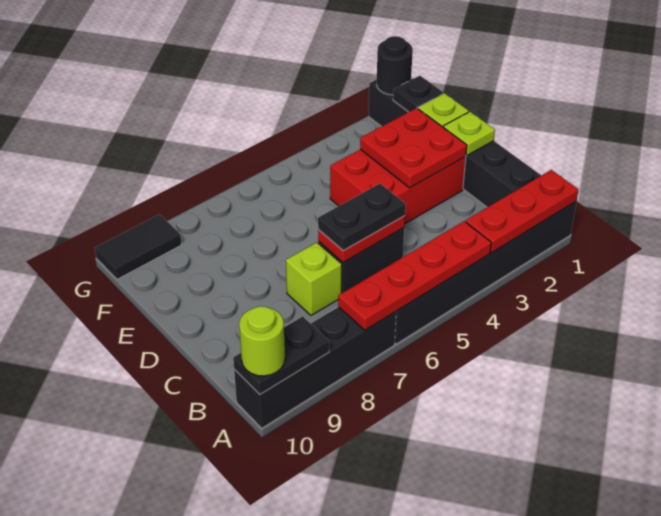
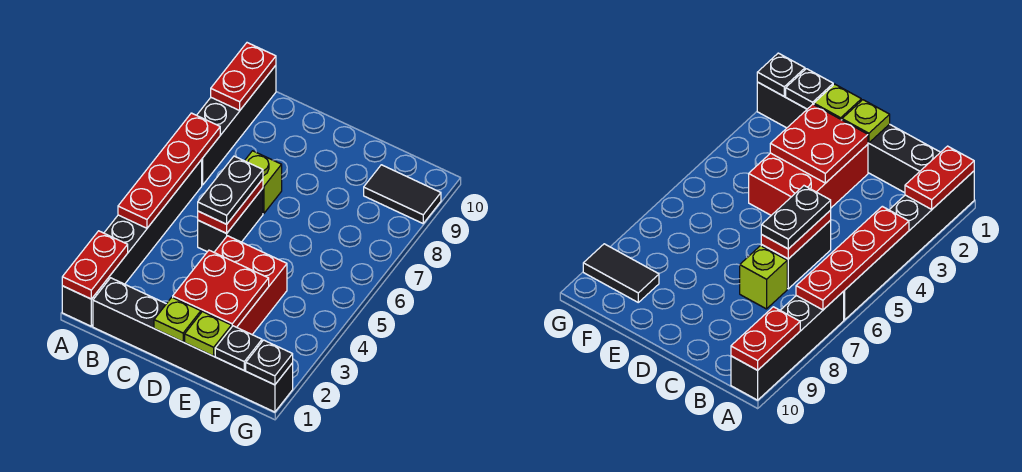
red plate A1:A3 level 2 -> red plate A1:A2 level 2
black plate A9:A10 level 2 -> red plate A9:A10 level 2
lime round brick A10 level 3 -> none
black round brick G1 level 2 -> black plate G1 level 2
black tile G9:G10 level 1 -> black tile F9:G9 level 1

